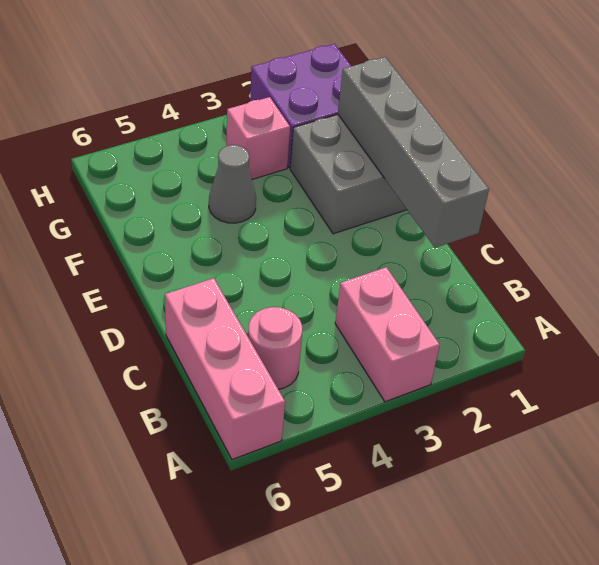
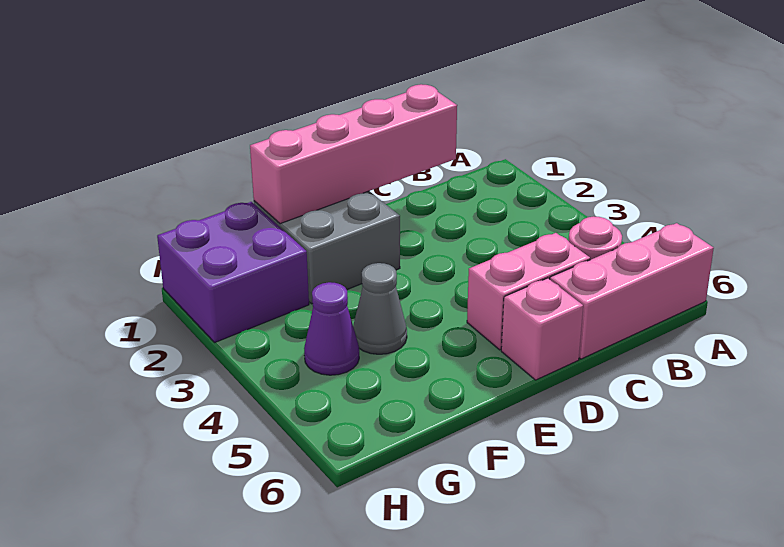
pink brick A3:B3 level 1 -> pink brick C5:D5 level 1
grey brick C1:F1 level 2 -> pink brick C1:F1 level 2
pink brick G3 level 1 -> pink brick D6 level 1
none -> purple cone G4 level 1

